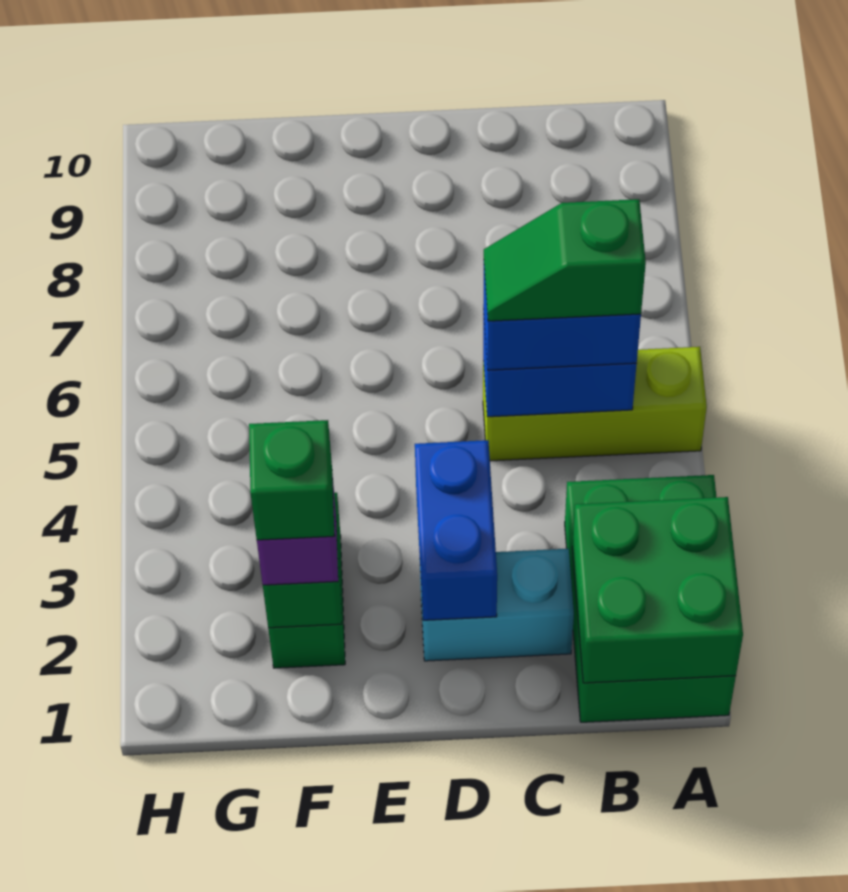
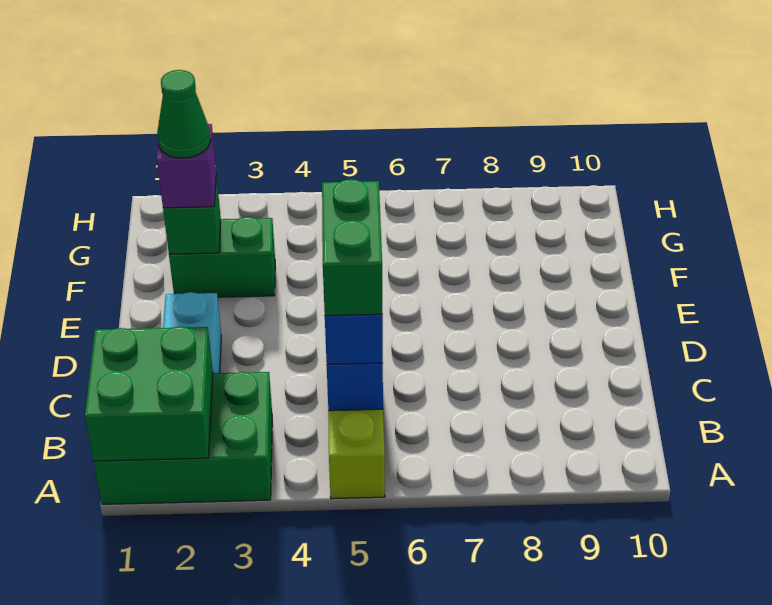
green slope B5:C5 level 4 top B -> green brick B5:C5 level 4
blue brick D2:D3 level 2 -> none
green brick F2 level 4 -> green cone F2 level 4

